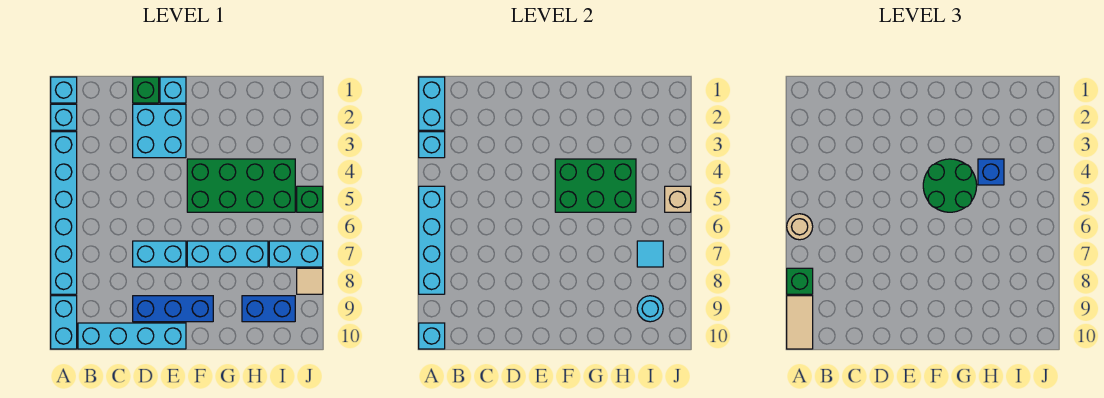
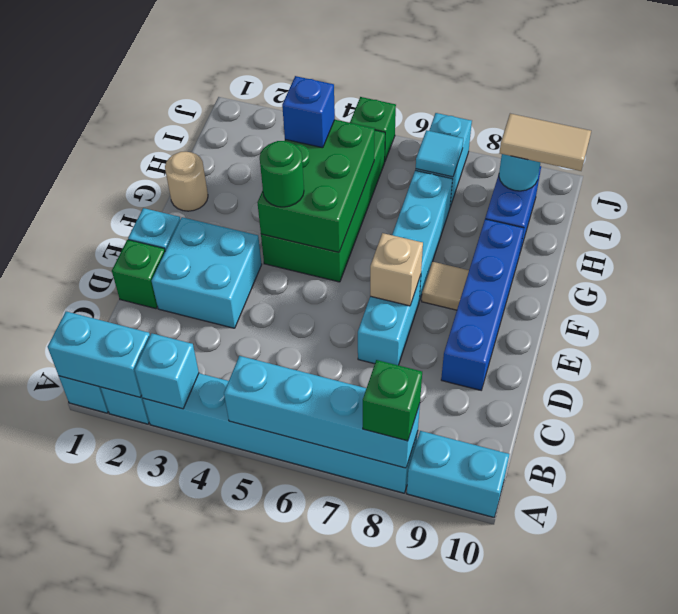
tan round brick A6 level 3 -> tan round brick G1 level 1
tan tile A9:A10 level 3 -> tan tile I9:I10 level 3
cyan brick A10 level 2 -> none
cyan brick B10:E10 level 1 -> none
blue brick D9:F9 level 1 -> blue brick D9:G9 level 1
green round brick F4:G5 level 3 -> green round brick F4 level 3
tan brick J5 level 2 -> tan brick E7 level 2
tan tile J8 level 1 -> tan tile F8 level 1

